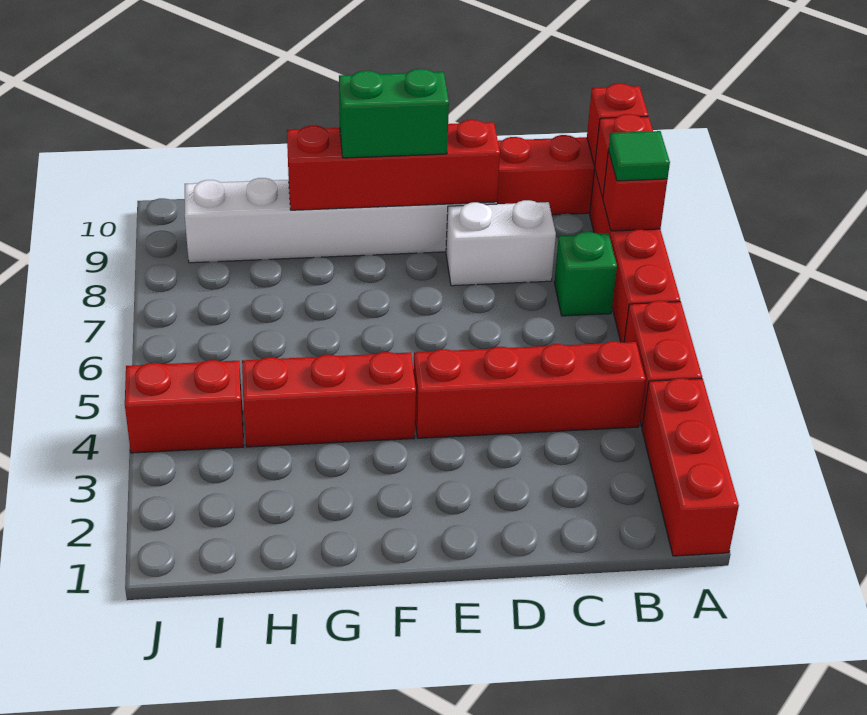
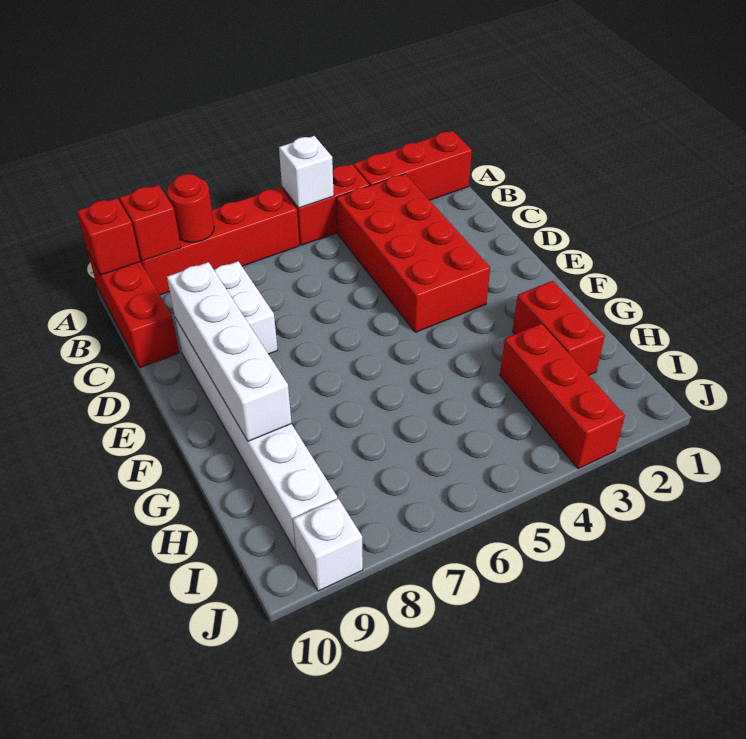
none -> white brick A5 level 2
red brick A8 level 2 -> red round brick A8 level 2
green tile A8 level 3 -> none
red brick B4:E4 level 1 -> red brick B3:E4 level 1
green brick B7 level 1 -> none
red brick D9:G9 level 2 -> white brick D9:G9 level 2
green brick E9:F9 level 3 -> none
red brick F4:H4 level 1 -> red brick H3:J3 level 1
red brick I4:J4 level 1 -> red brick G2:H2 level 1
none -> white brick J9 level 1

